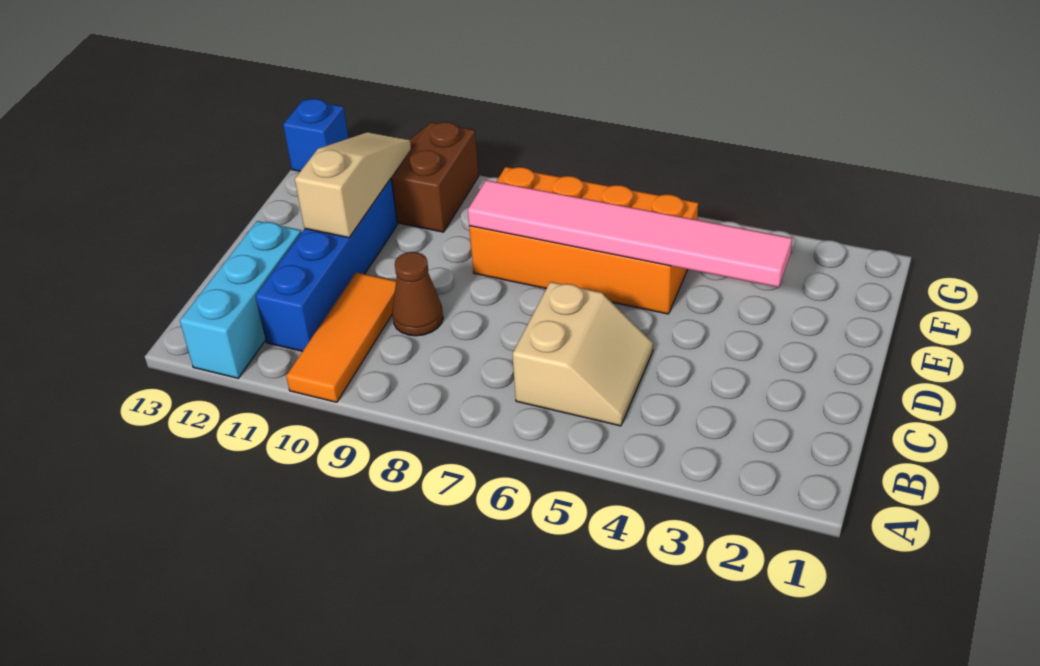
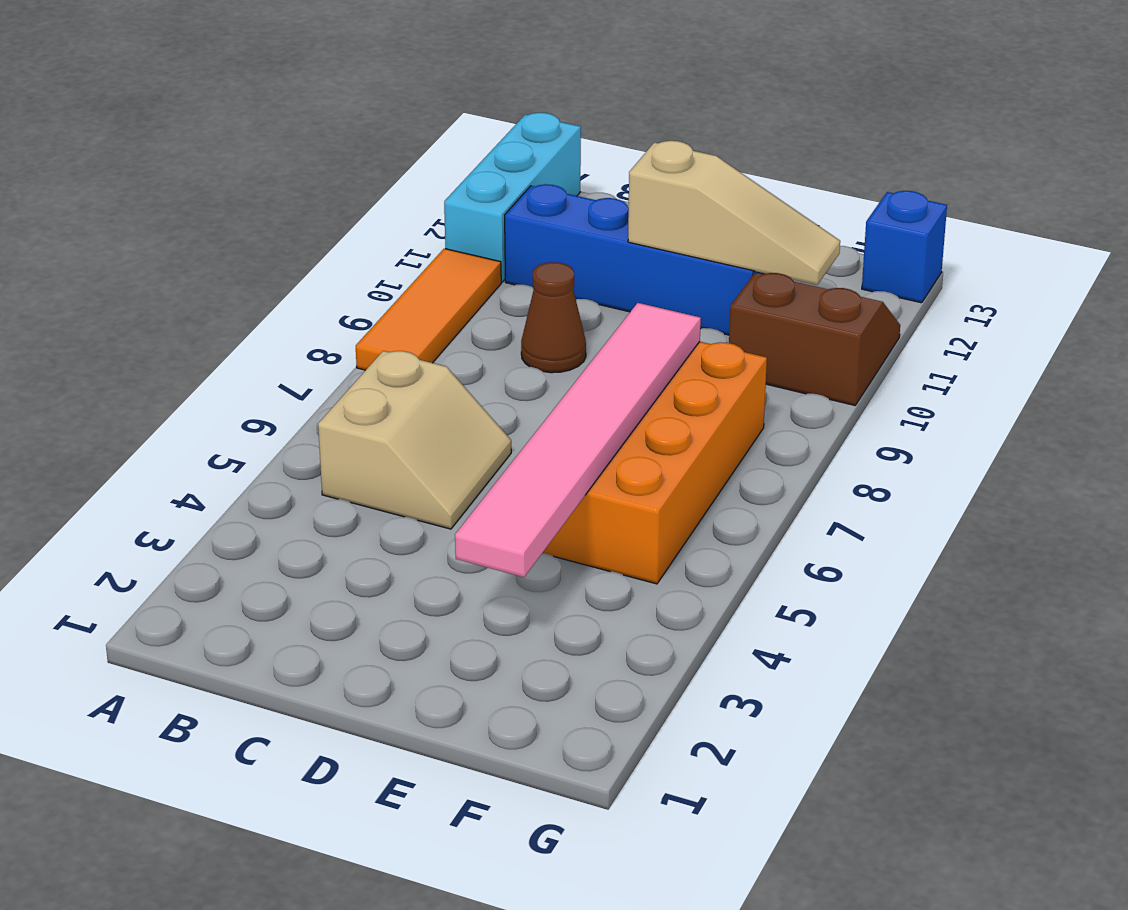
orange tile A10:C10 level 1 -> orange tile A8:A10 level 1
cyan brick A12:C12 level 1 -> cyan brick A11:A13 level 1
tan slope B5:C6 level 1 top 6 -> tan slope B5:C6 level 1 top B

